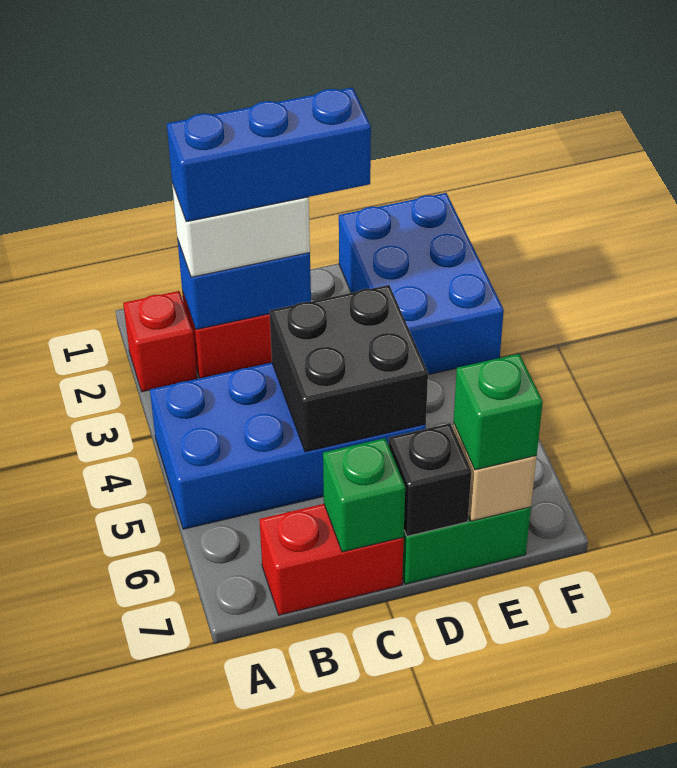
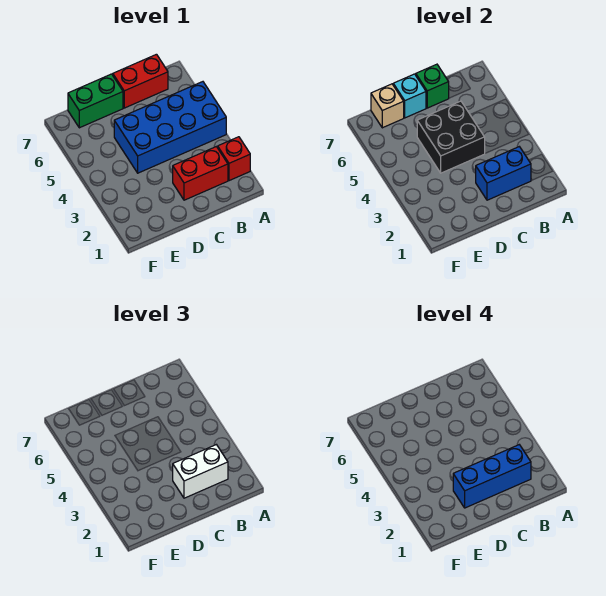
black brick D7 level 2 -> cyan brick D7 level 2
blue brick E1:F3 level 1 -> none
green brick E7 level 3 -> none

